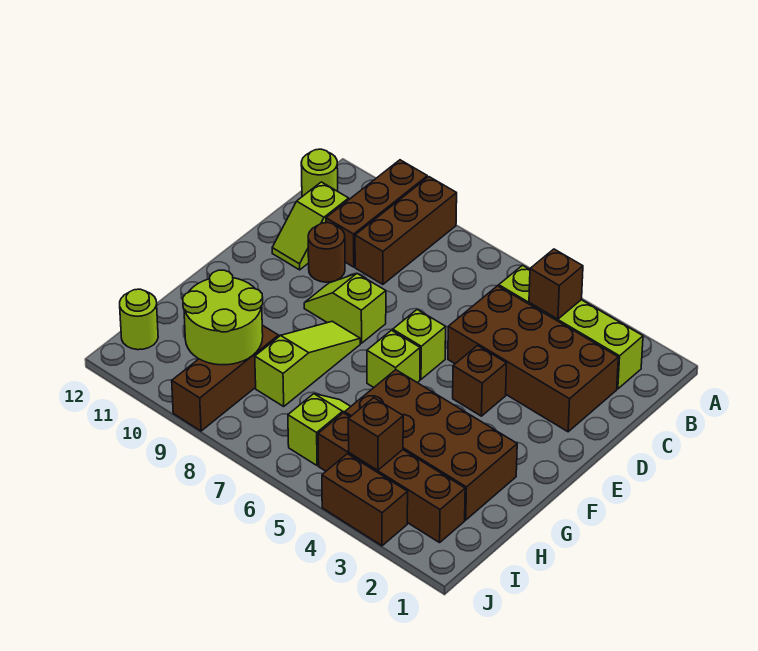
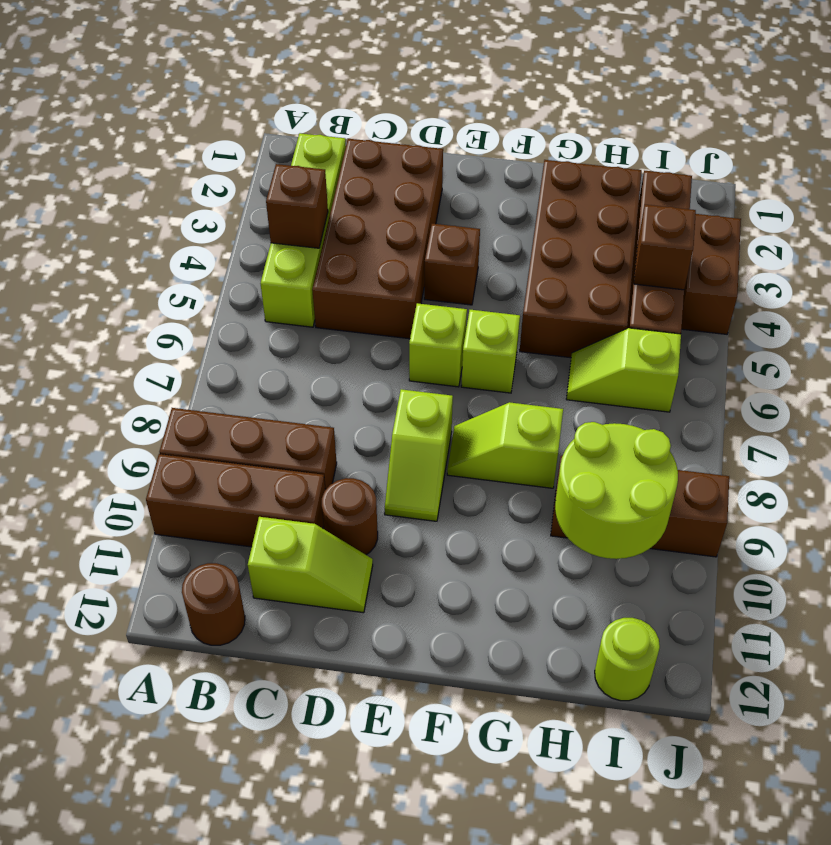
lime round brick B12 level 1 -> brown round brick B12 level 1
lime slope F8:H8 level 1 top H -> lime slope F8:G8 level 1 top G

